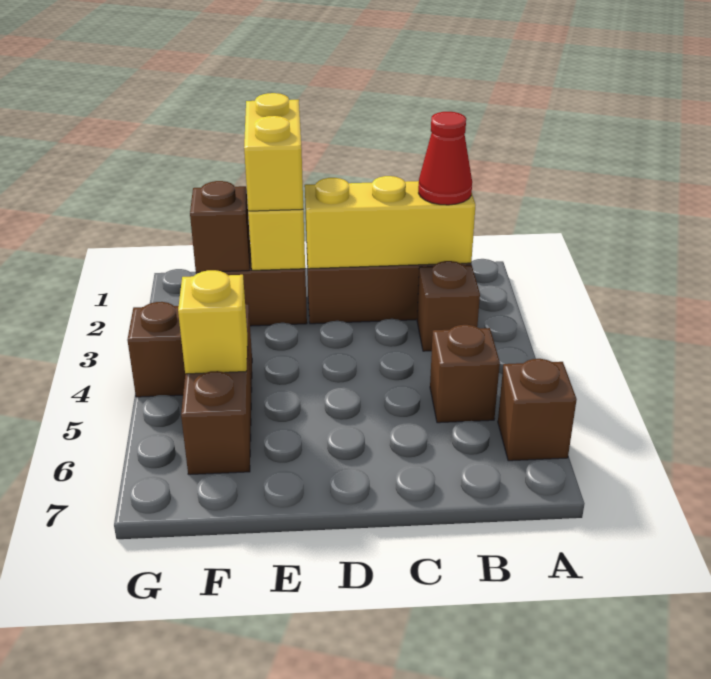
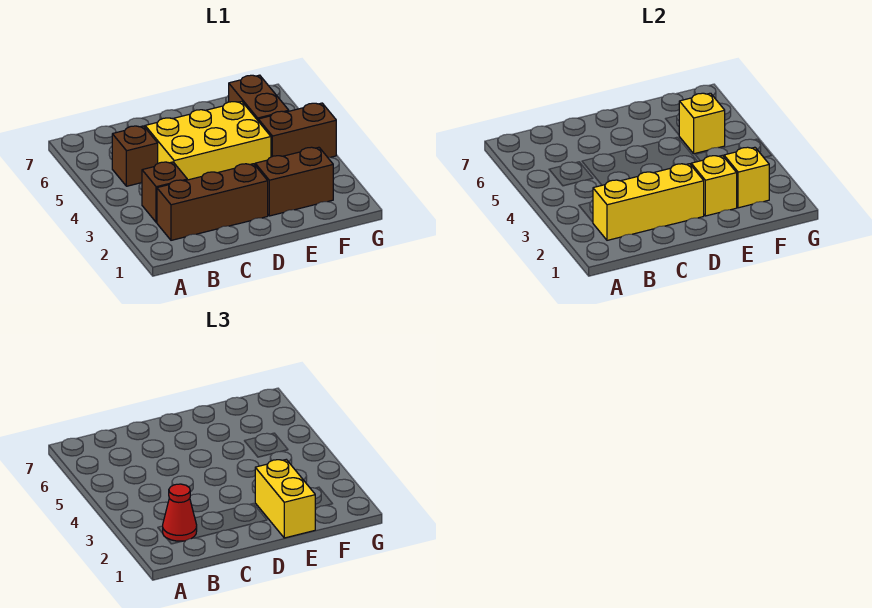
brown brick A6 level 1 -> none
none -> yellow brick C4:E5 level 1
brown brick F2 level 2 -> yellow brick F2 level 2

